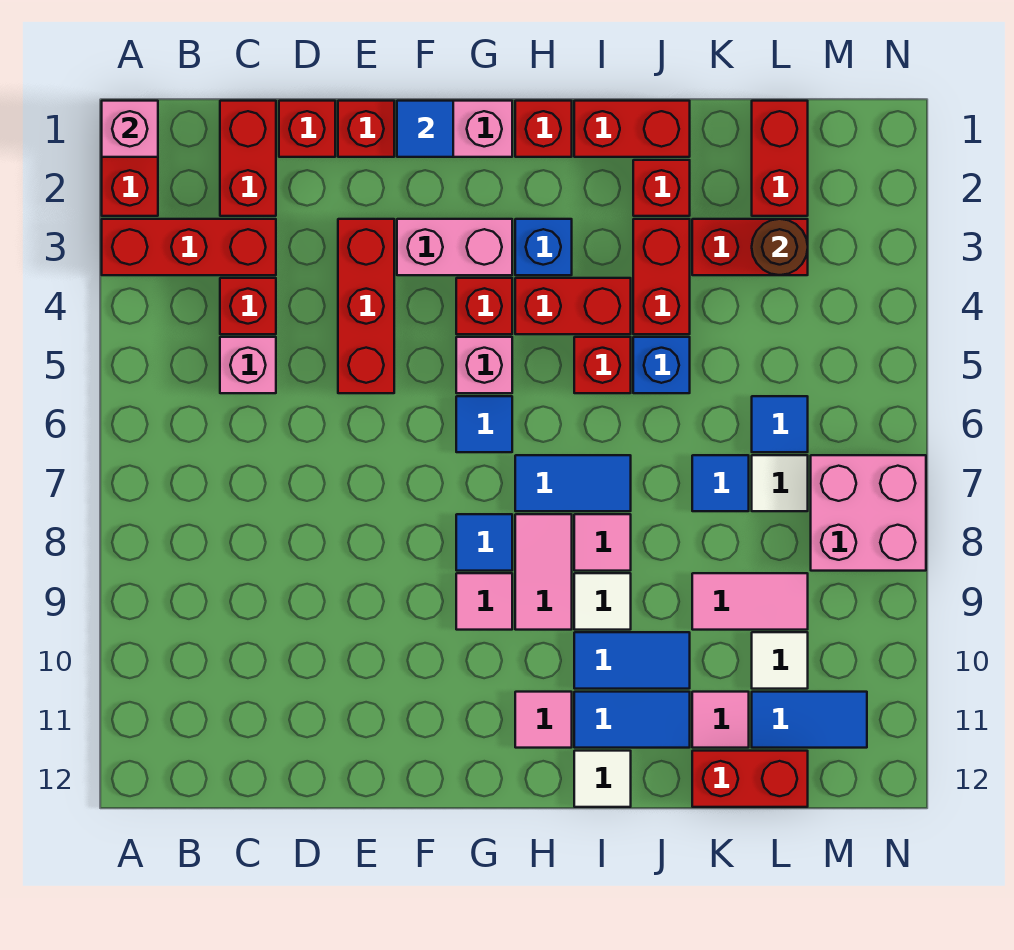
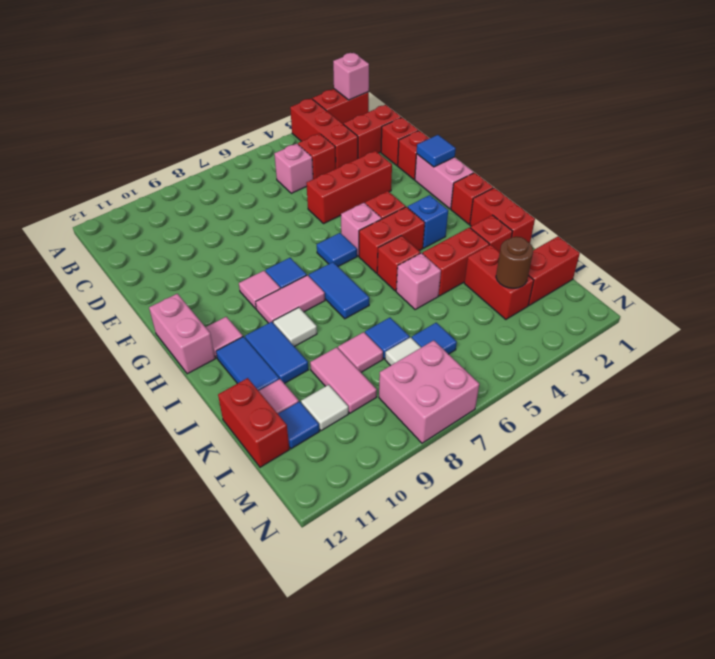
pink brick F3:G3 level 1 -> pink brick G12:H12 level 1
red brick H4:I4 level 1 -> red brick H4:H5 level 1
pink tile I8 level 1 -> pink tile K8 level 1
white tile I12 level 1 -> none
blue brick J5 level 1 -> pink brick J5 level 1
blue tile L11:M11 level 1 -> blue tile L11 level 1

